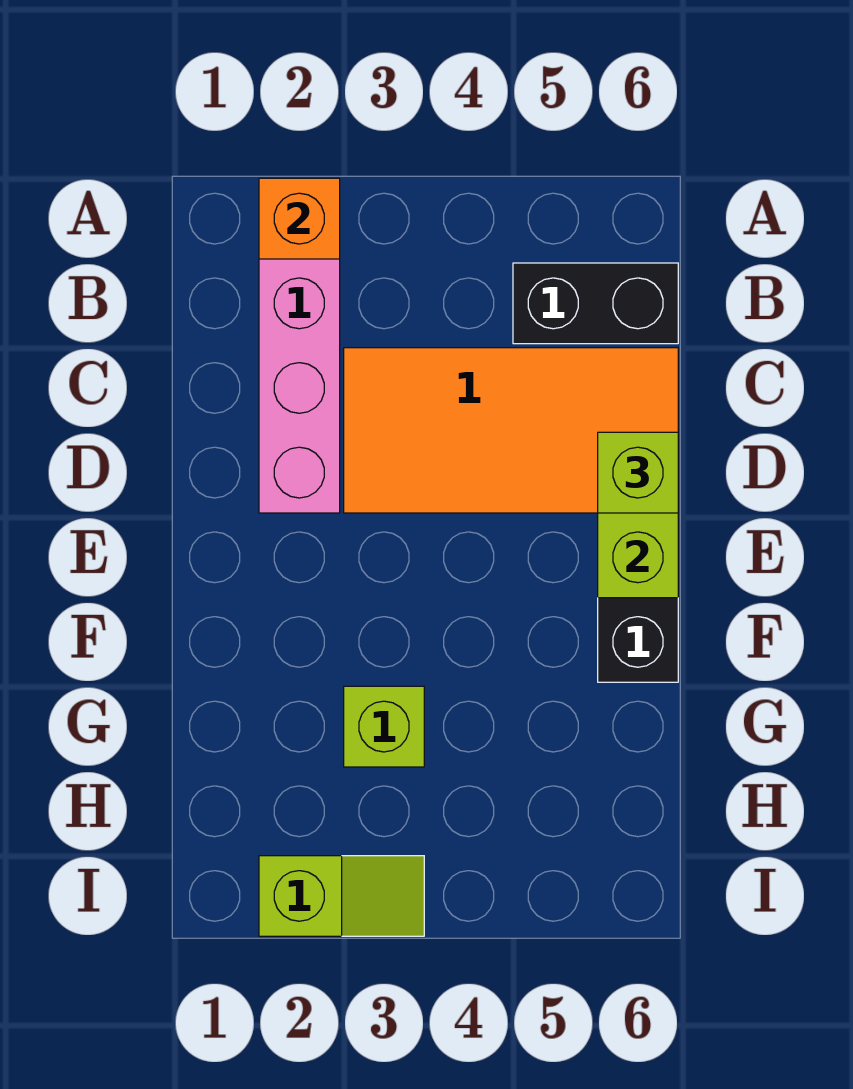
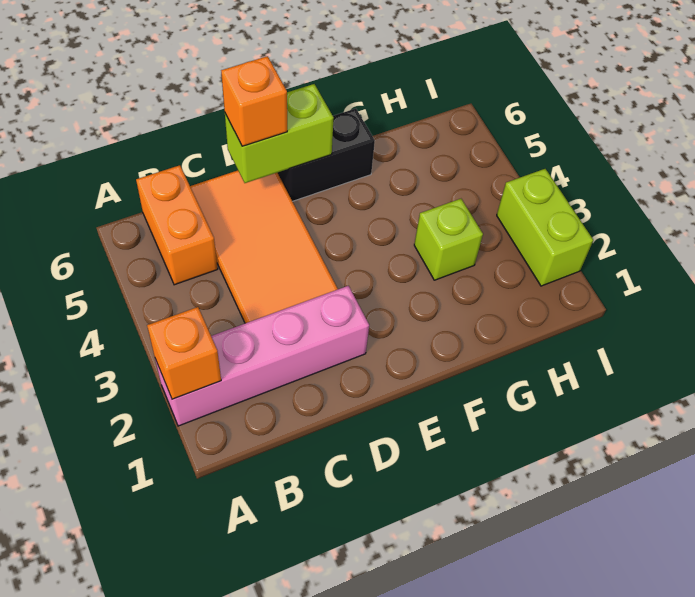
black brick B5:B6 level 1 -> orange brick B5:B6 level 1
lime brick D6 level 3 -> orange brick D6 level 3
lime slope I2:I3 level 1 top 2 -> lime brick I2:I3 level 1

